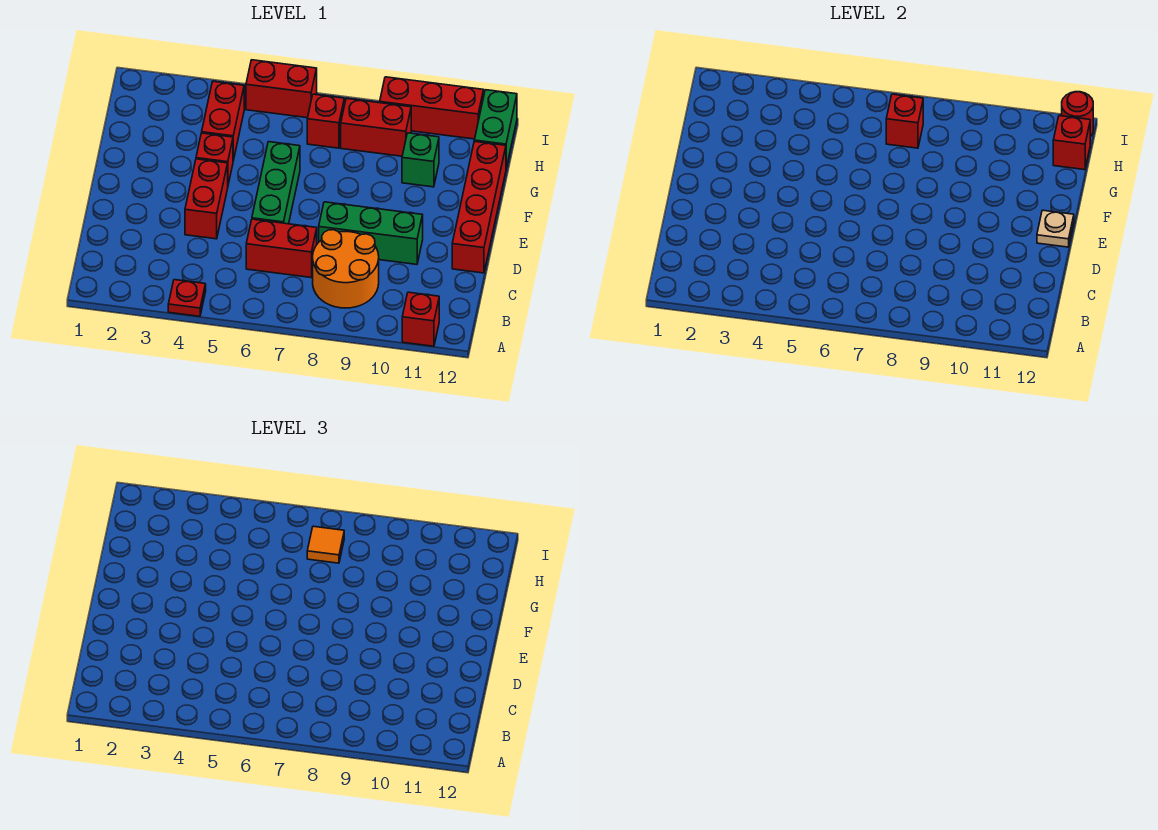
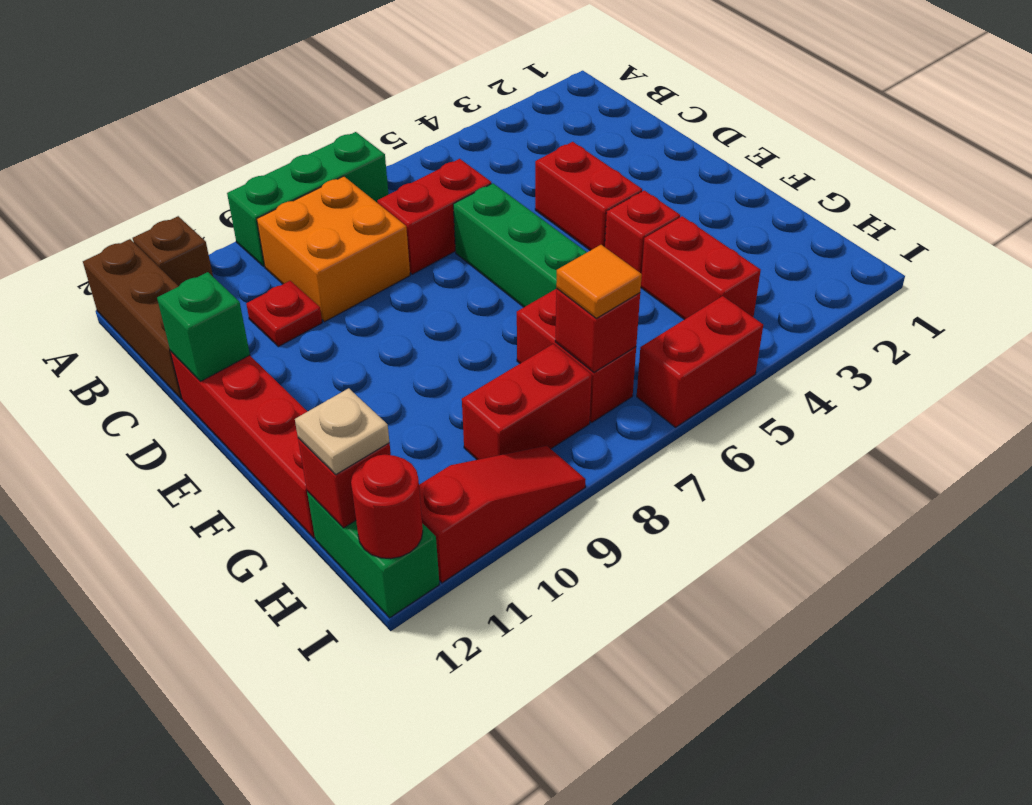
red plate A4 level 1 -> red plate C10 level 1
red brick A11 level 1 -> brown brick A11 level 1
none -> brown brick A12:C12 level 1
orange round brick B8:C9 level 1 -> orange brick B8:C9 level 1
green brick D8:D10 level 1 -> green brick A7:A9 level 1
tan plate E12 level 2 -> tan plate H12 level 3
green brick G10 level 1 -> green brick D12 level 2
red brick H7 level 1 -> red brick G7:H7 level 1
red brick I9:I11 level 1 -> red slope I9:I11 level 1 top 11

